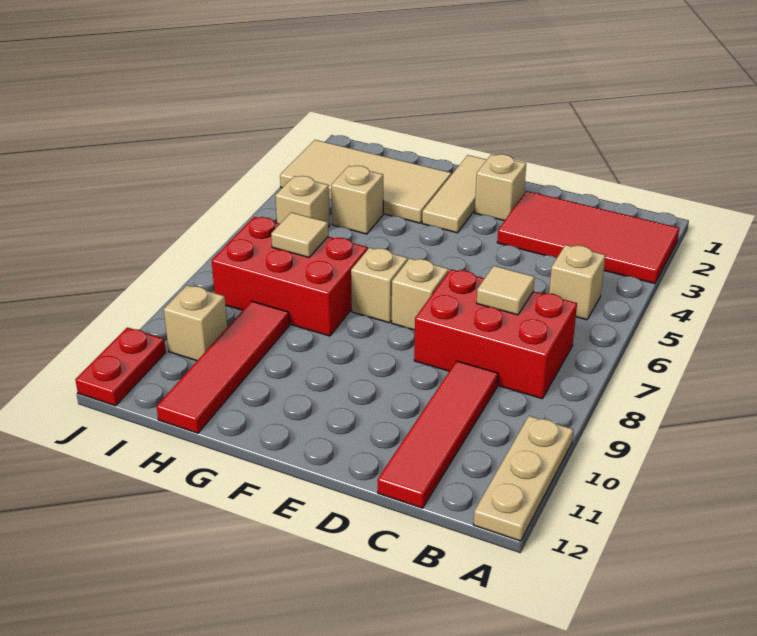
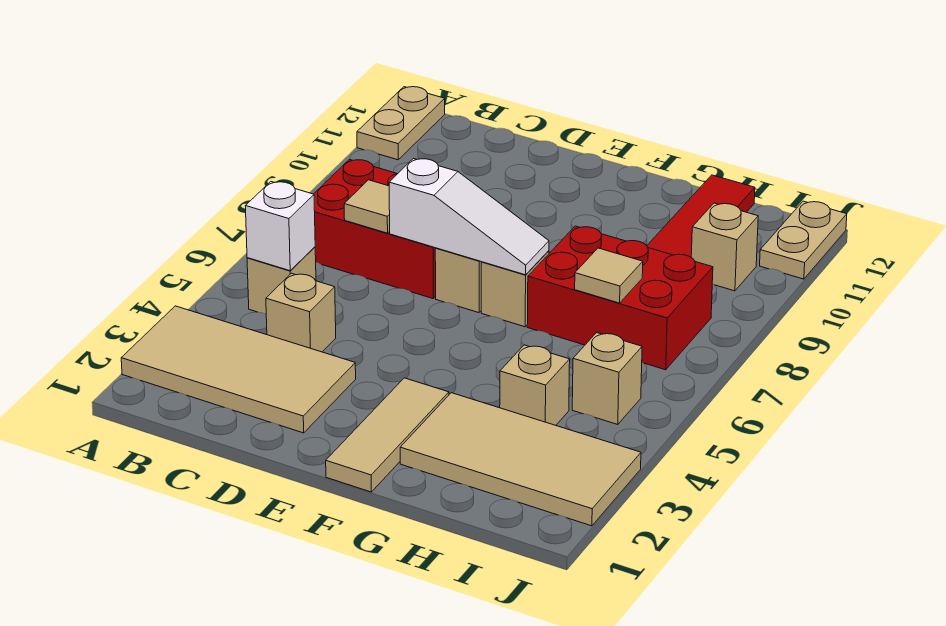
red tile A2:D3 level 1 -> tan tile A2:D3 level 1
tan plate A10:A12 level 1 -> tan plate A11:A12 level 1
none -> white brick B5 level 2
red tile C9:C12 level 1 -> none
none -> white slope D7:F7 level 2 top D
tan brick E2 level 1 -> tan brick C4 level 1
red plate J11:J12 level 1 -> tan plate J11:J12 level 1

